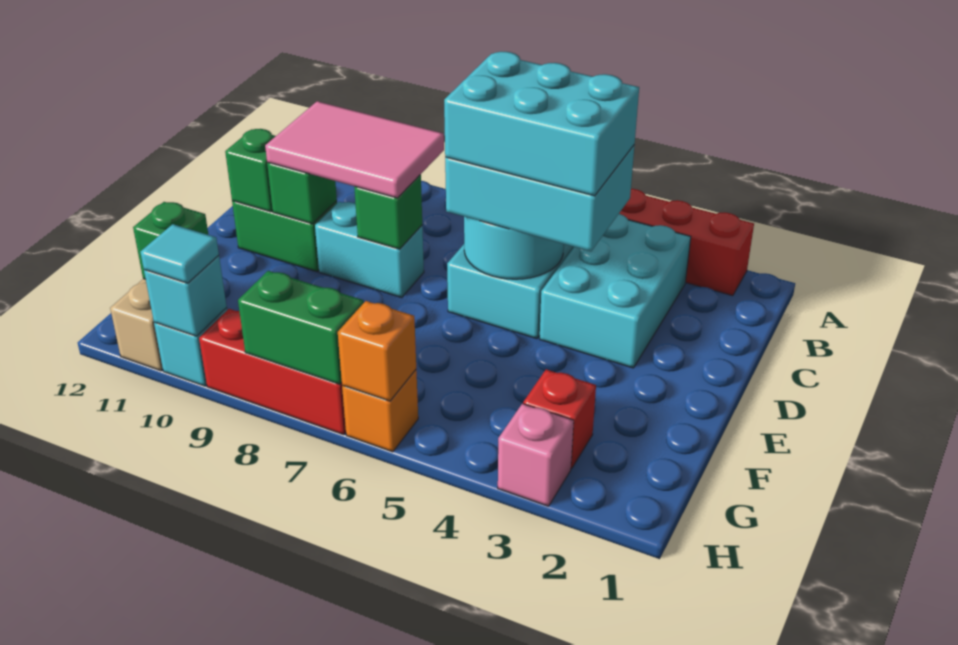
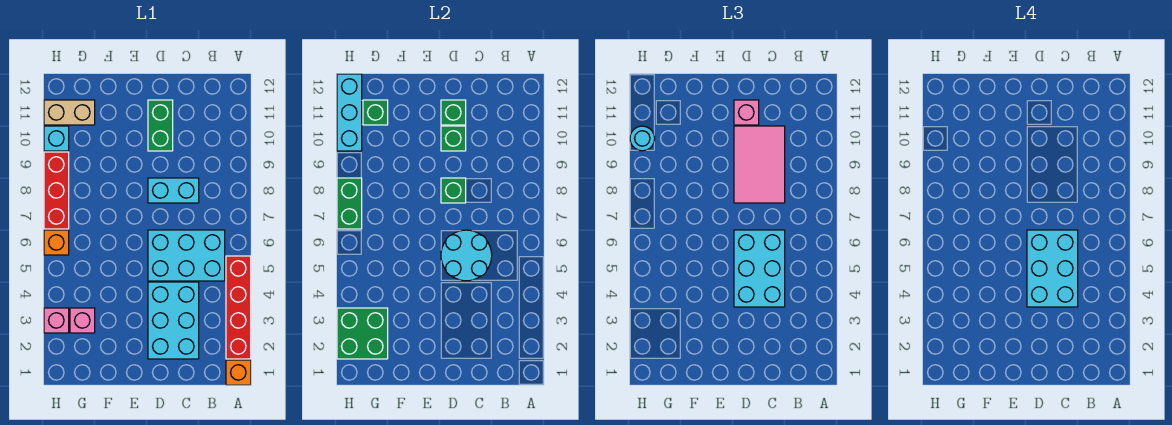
cyan brick B3:D4 level 1 -> cyan brick C2:D4 level 1
cyan brick D8:D9 level 1 -> cyan brick C8:D8 level 1
none -> pink brick D11 level 3
none -> green brick G2:H3 level 2
red brick G3 level 1 -> pink brick G3 level 1
orange brick H6 level 2 -> orange brick A1 level 1
cyan brick H10 level 2 -> cyan brick H10:H12 level 2
cyan tile H10 level 3 -> cyan round brick H10 level 3

